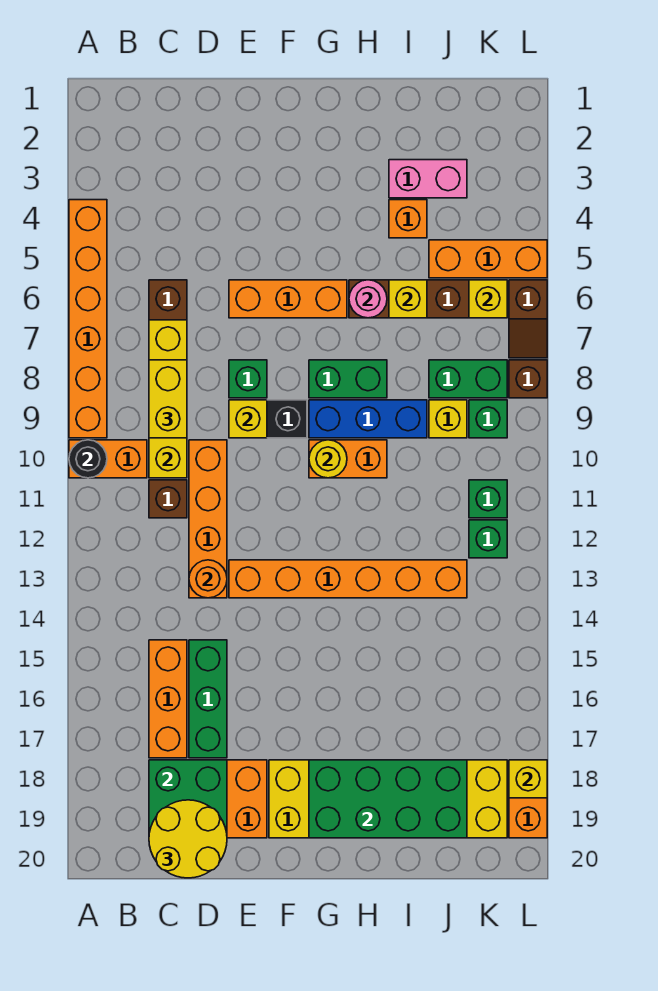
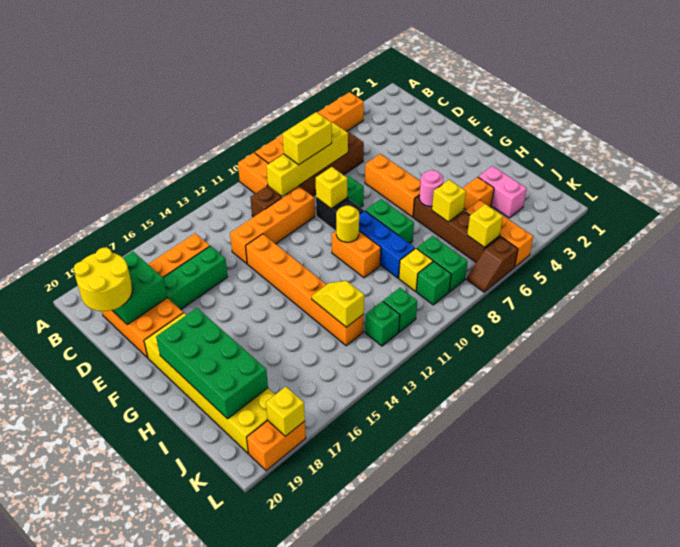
black round brick A10 level 2 -> none
orange round brick D13 level 2 -> none
none -> yellow slope I13:J13 level 2 top J
brown brick L8 level 1 -> none

